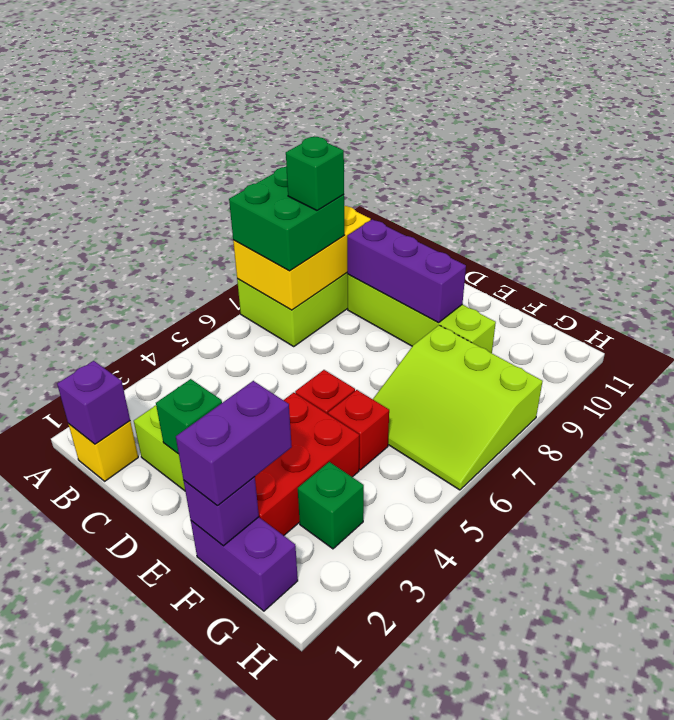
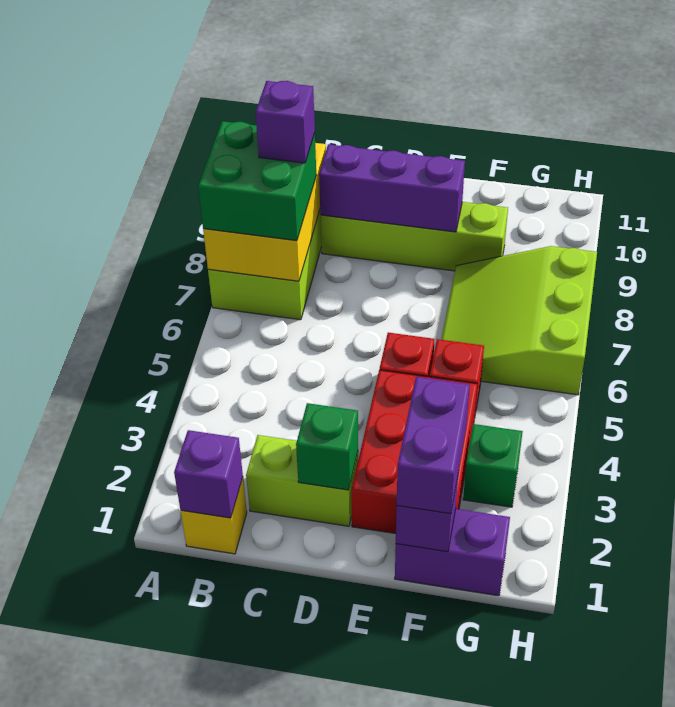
green brick B8 level 4 -> purple brick B8 level 4
lime slope F6:H8 level 1 top 8 -> lime slope F6:H8 level 1 top H

